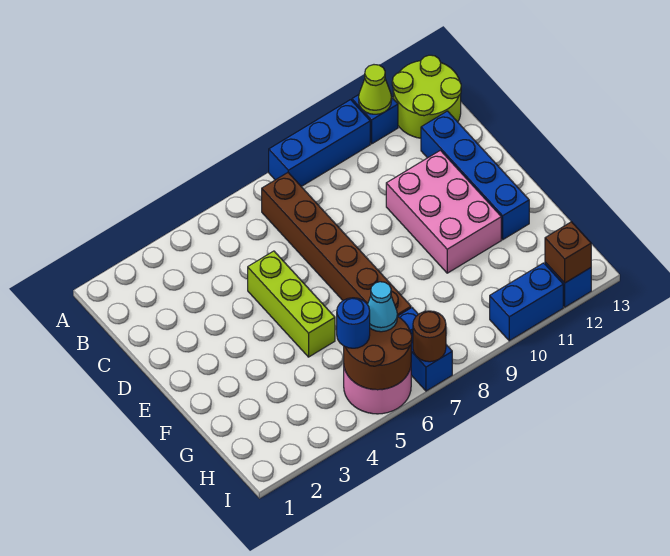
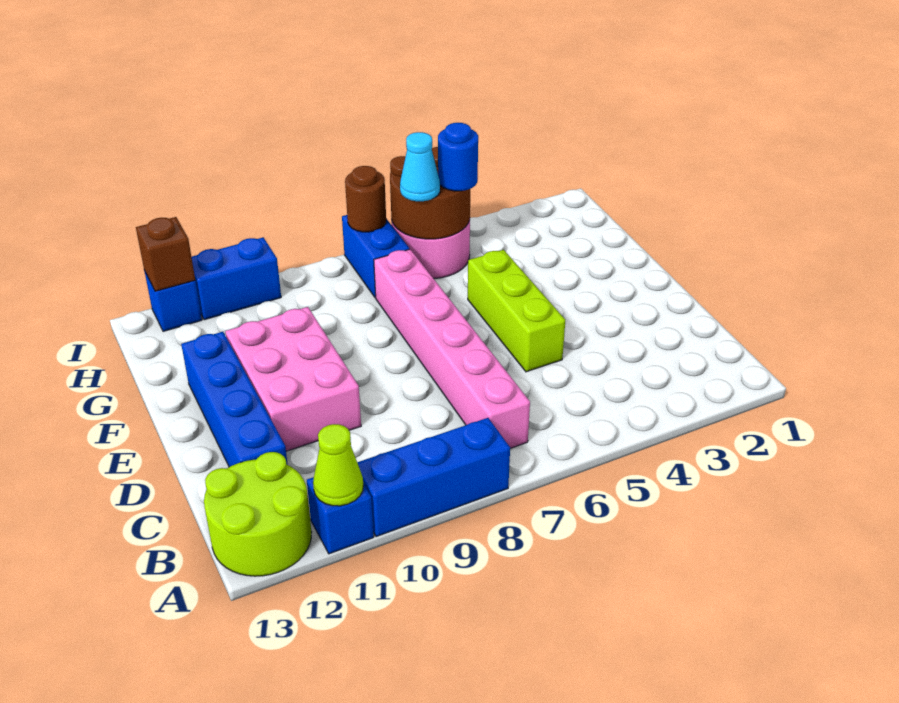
brown brick B7:G7 level 1 -> pink brick B7:G7 level 1

